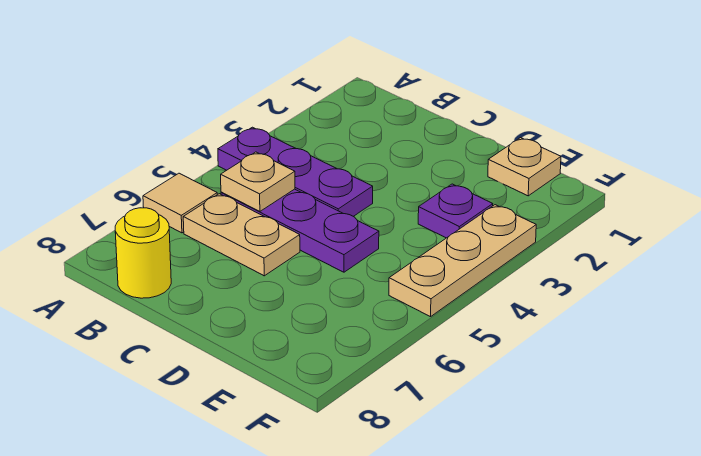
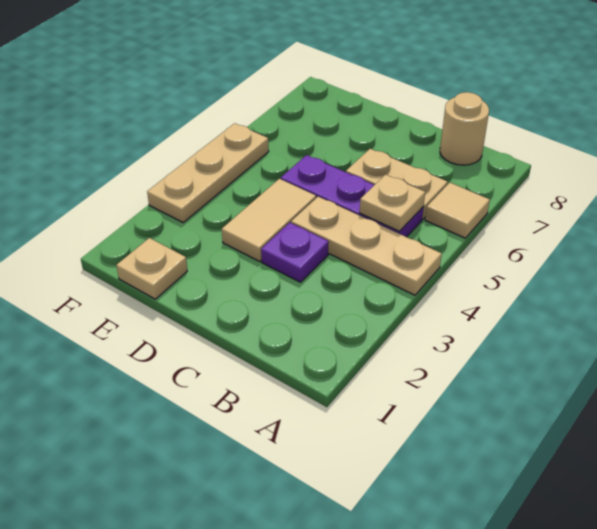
purple plate A4:C4 level 1 -> tan plate A4:C4 level 1
yellow round brick B8 level 1 -> tan round brick B8 level 1
none -> tan tile D3:D4 level 1
purple plate E3 level 1 -> purple plate C3 level 1

